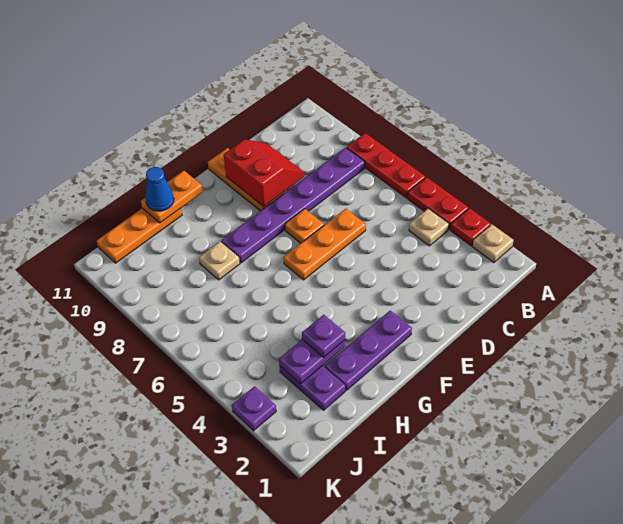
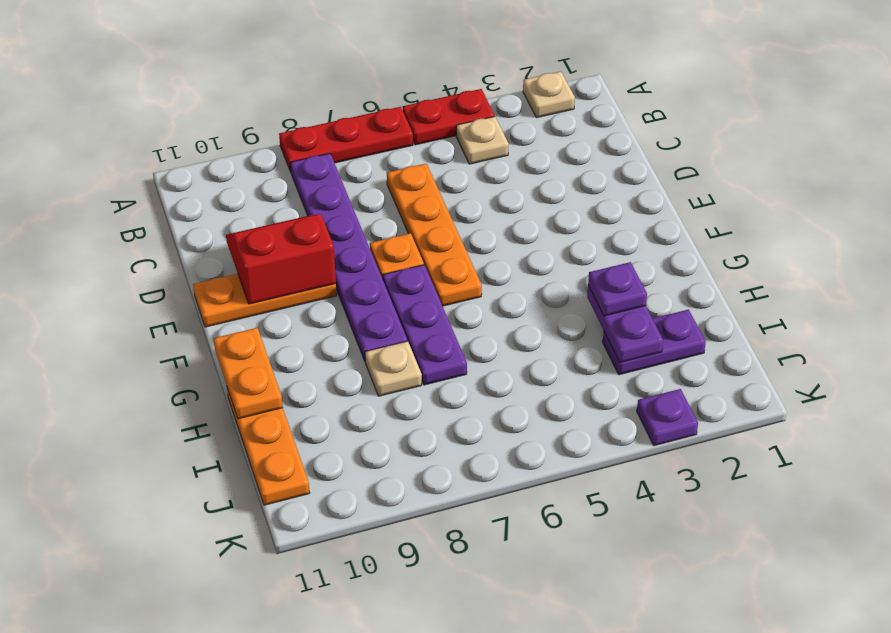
red plate A3 level 1 -> none
orange plate D6:F6 level 1 -> orange plate C6:F6 level 1
purple plate F2:H2 level 1 -> purple plate F7:H7 level 1
blue cone H11 level 3 -> none

